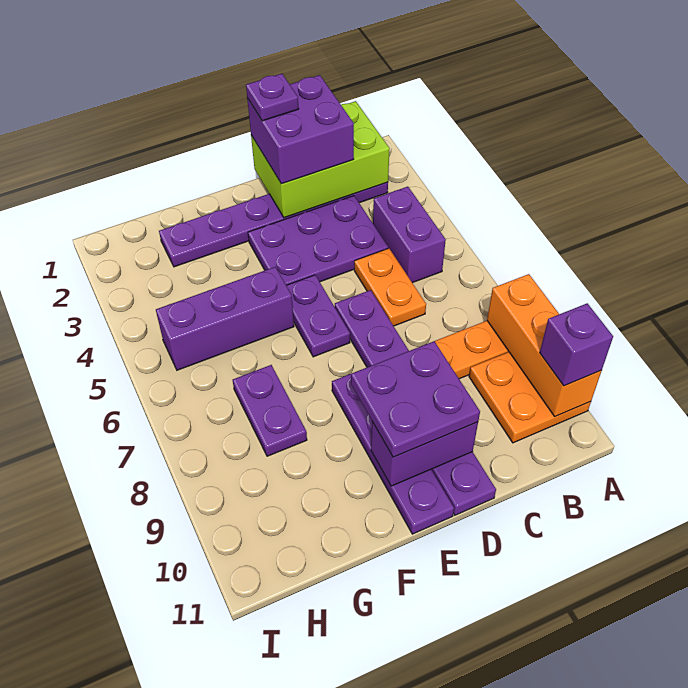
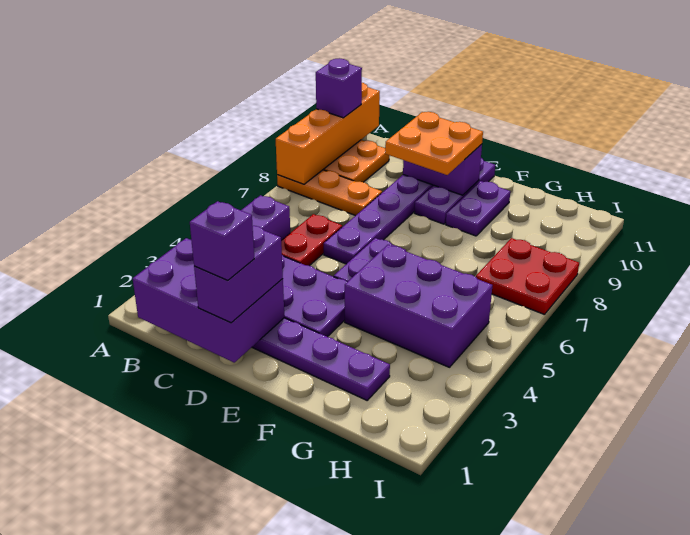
orange brick A8:A10 level 2 -> orange brick A8:A11 level 2
lime brick B1:D2 level 2 -> purple brick B1:D2 level 2
purple brick C1:D2 level 3 -> purple brick D1:D2 level 3
orange plate C5:C6 level 1 -> red plate C5:C6 level 1
purple plate D1 level 4 -> purple brick D1 level 4
purple plate D9:E10 level 3 -> orange plate D9:E10 level 3
purple plate E8:E11 level 1 -> purple plate E9:E11 level 1
purple brick F5:H5 level 1 -> purple brick F4:H5 level 1
purple plate G7:G8 level 1 -> purple plate F9:F10 level 1
none -> red plate H7:I8 level 1

